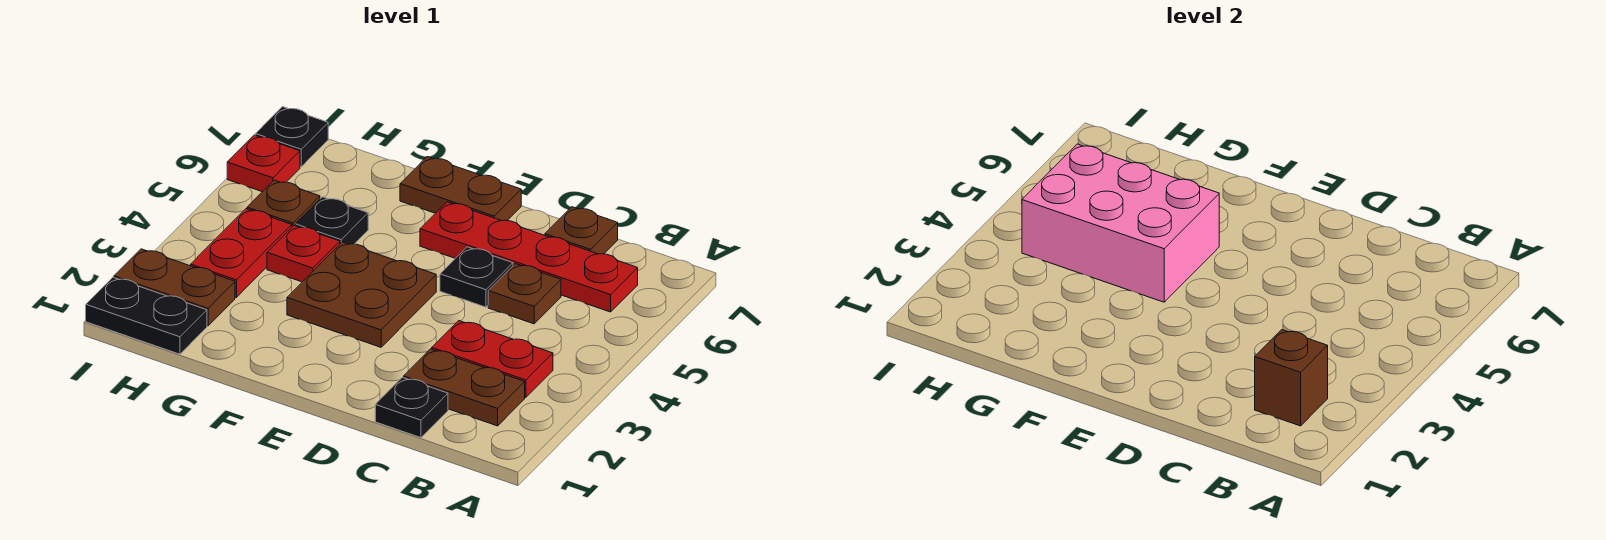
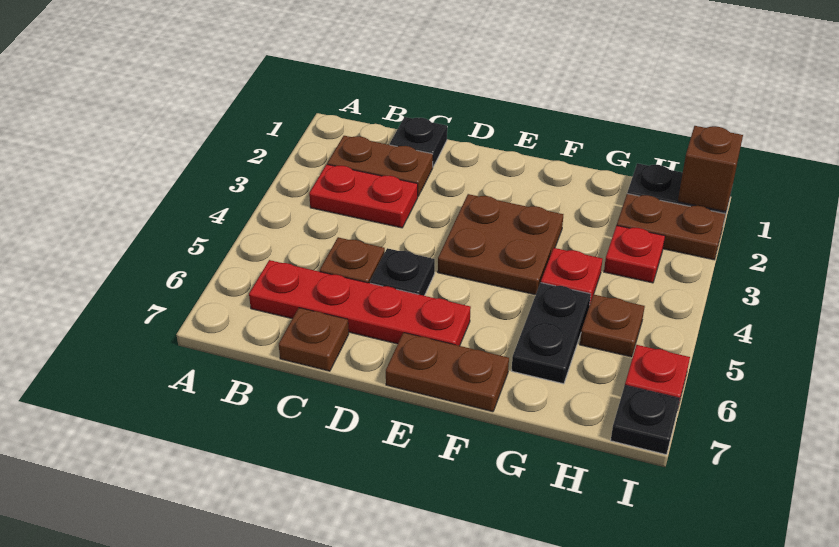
brown brick B2 level 2 -> brown brick I1 level 2
pink brick F4:H5 level 2 -> none
black plate G5 level 1 -> black plate G5:G6 level 1
red plate H3:H4 level 1 -> red plate H3 level 1

